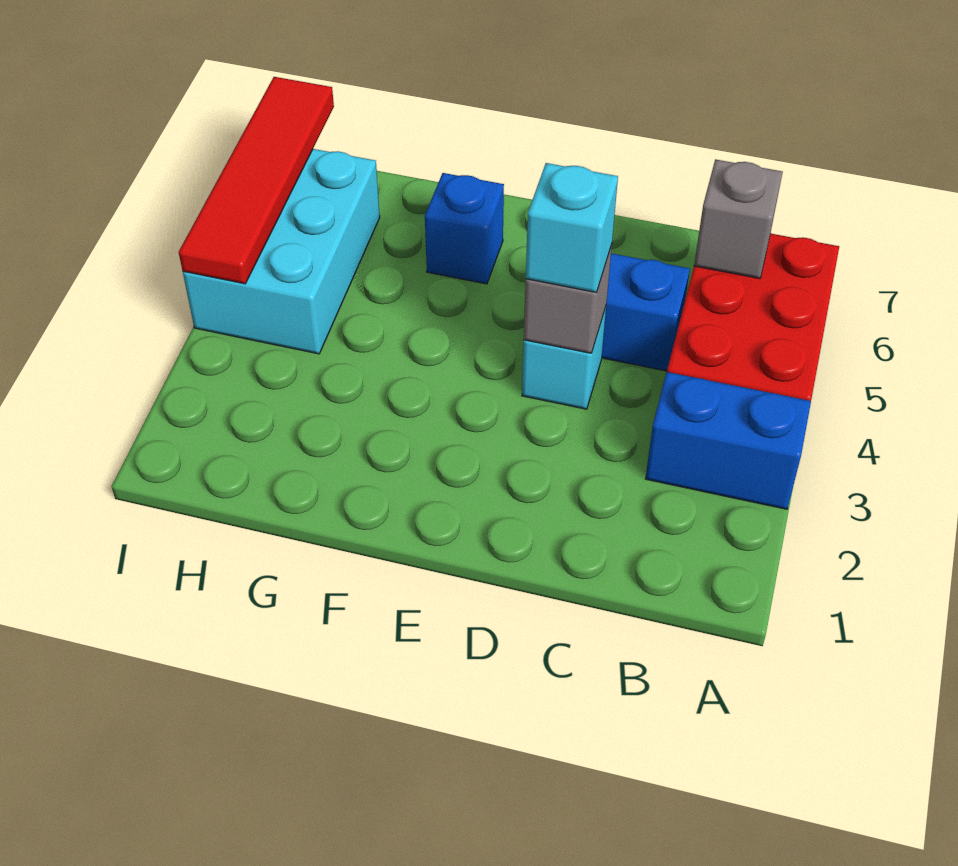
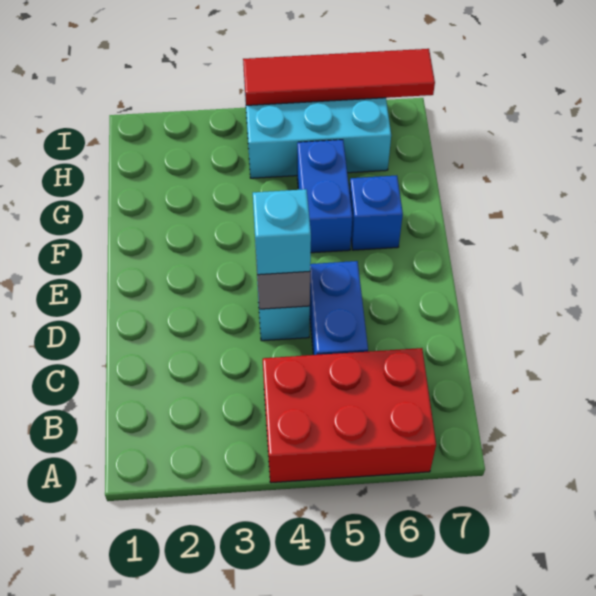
blue brick A3:B3 level 1 -> blue brick F5:G5 level 1
grey brick B6 level 2 -> none

